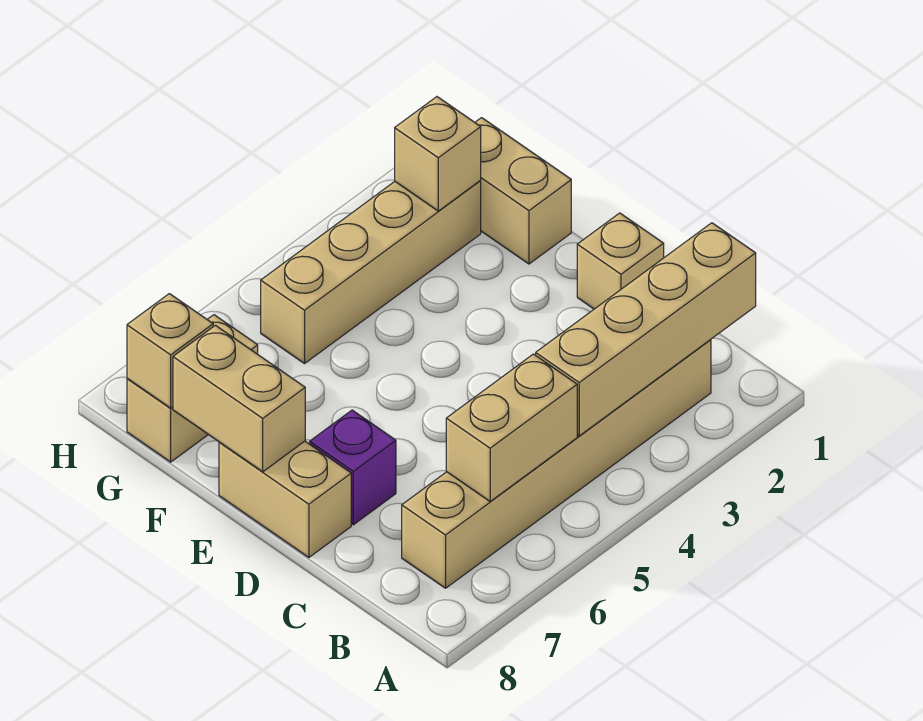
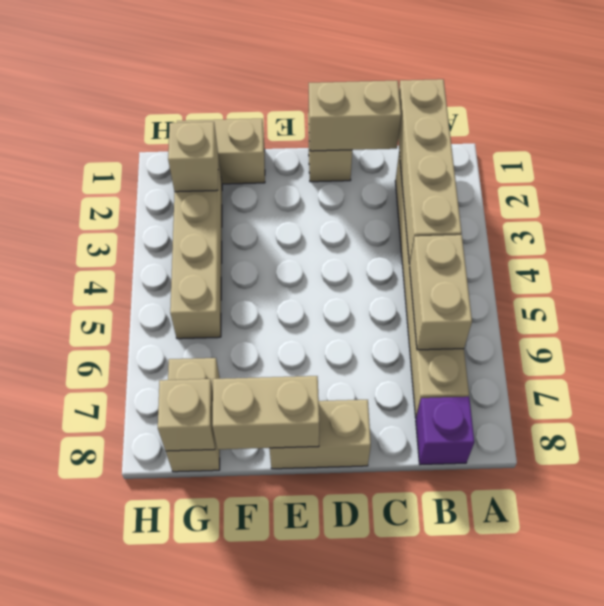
none -> tan brick C1:D1 level 2
purple brick D7 level 1 -> purple brick B8 level 1

